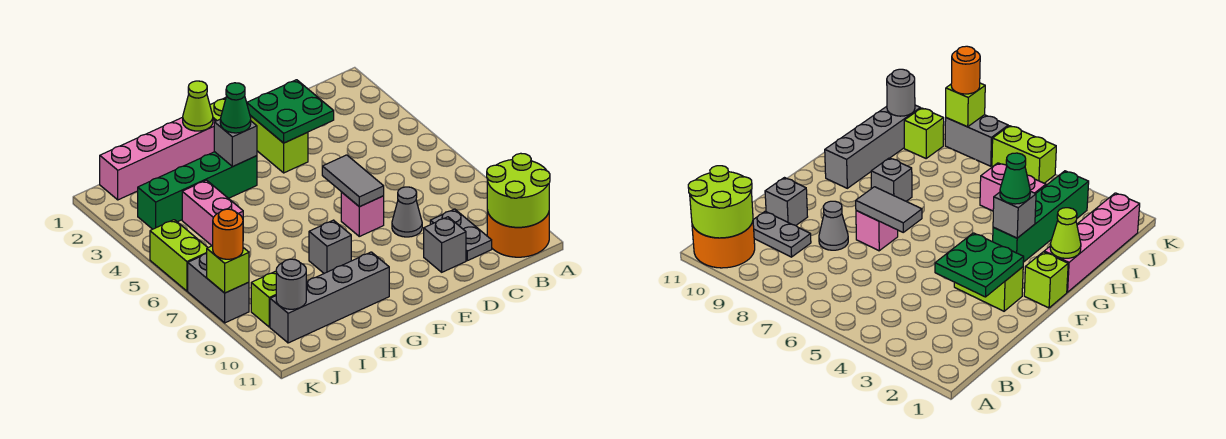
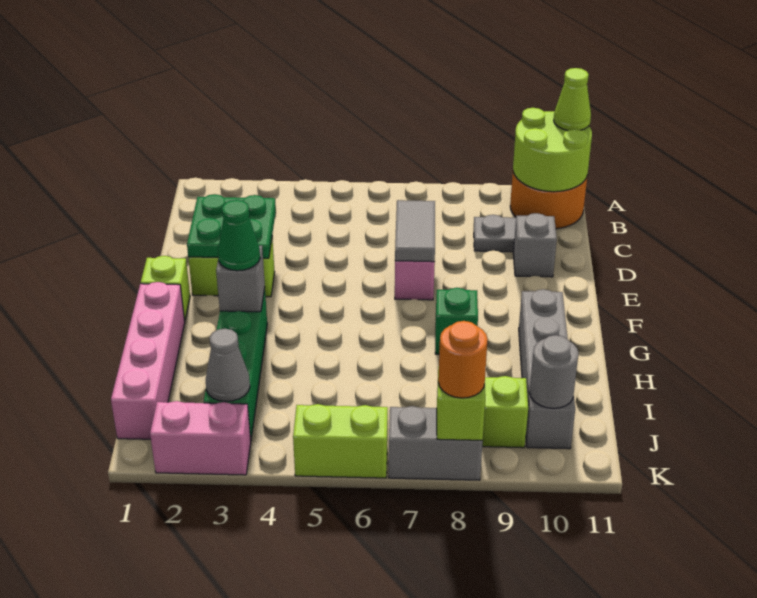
grey cone D8 level 1 -> grey cone J3 level 2
grey tile E6:E7 level 2 -> grey tile D7:E7 level 2
lime cone G1 level 2 -> lime cone A11 level 3
grey brick G8 level 1 -> green brick G8 level 1
pink brick I4:I5 level 1 -> pink brick K2:K3 level 1

